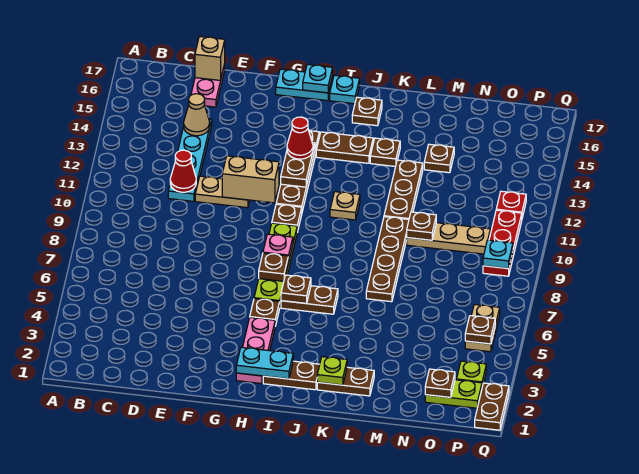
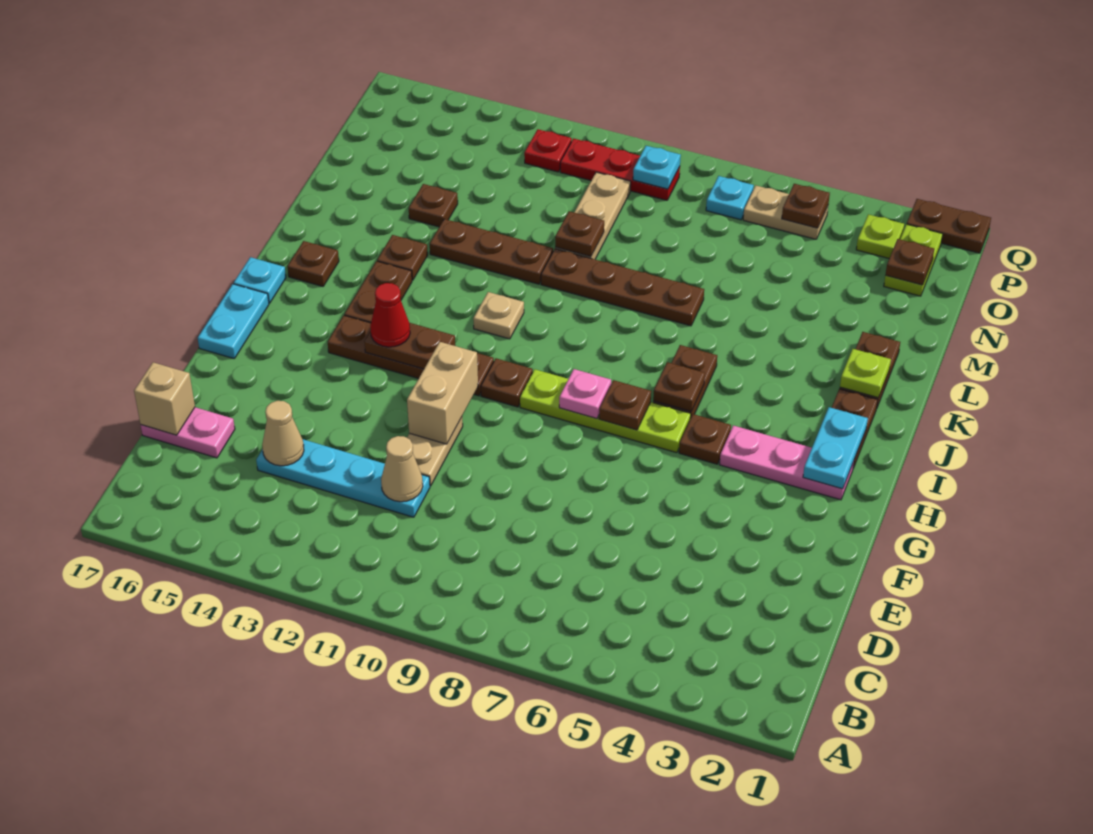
red cone D11 level 2 -> tan cone D11 level 2
cyan plate H17 level 2 -> cyan plate P7 level 1

